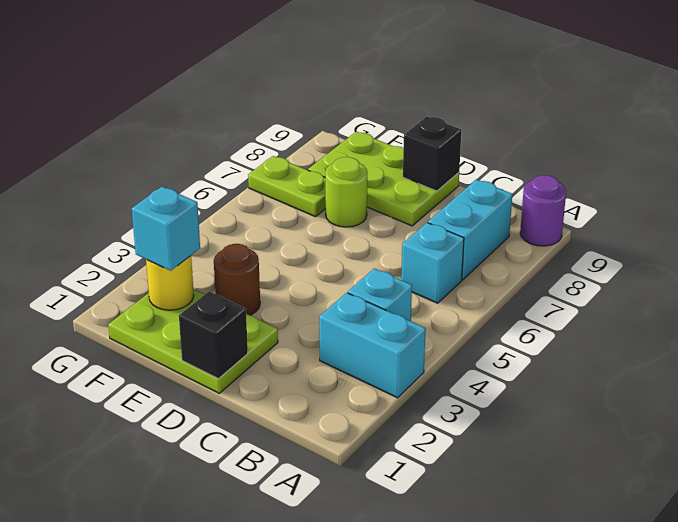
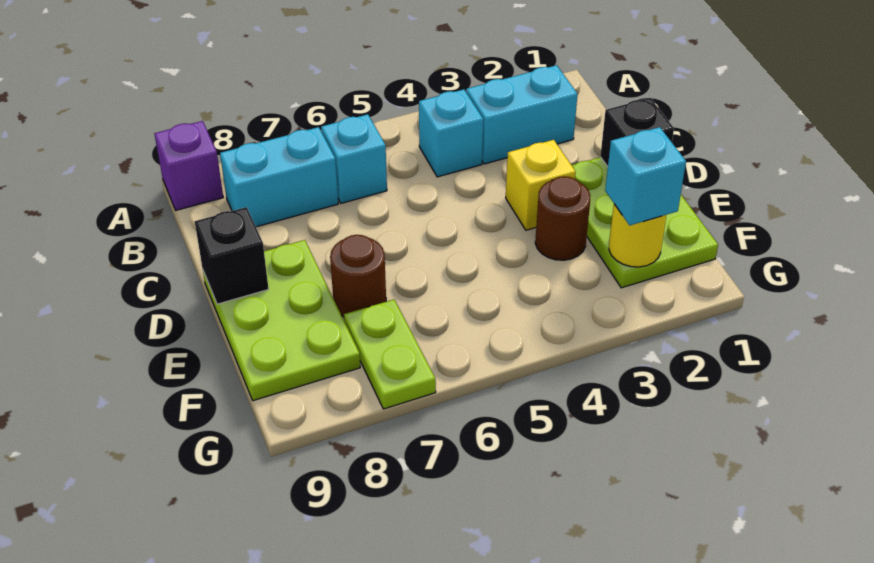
cyan brick A3:B3 level 1 -> cyan brick B2:B3 level 1
purple round brick A9 level 1 -> purple brick A9 level 1
none -> yellow brick D3 level 1
lime round brick E7 level 1 -> brown round brick E7 level 1

